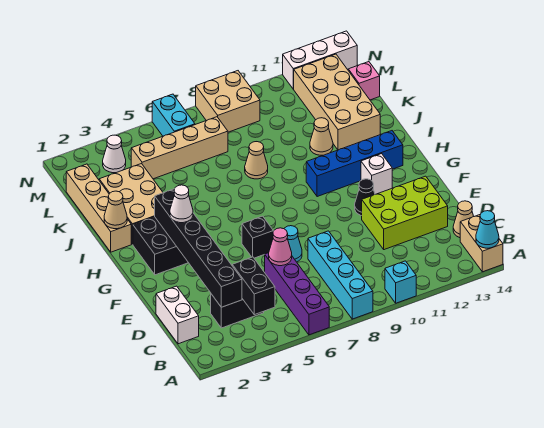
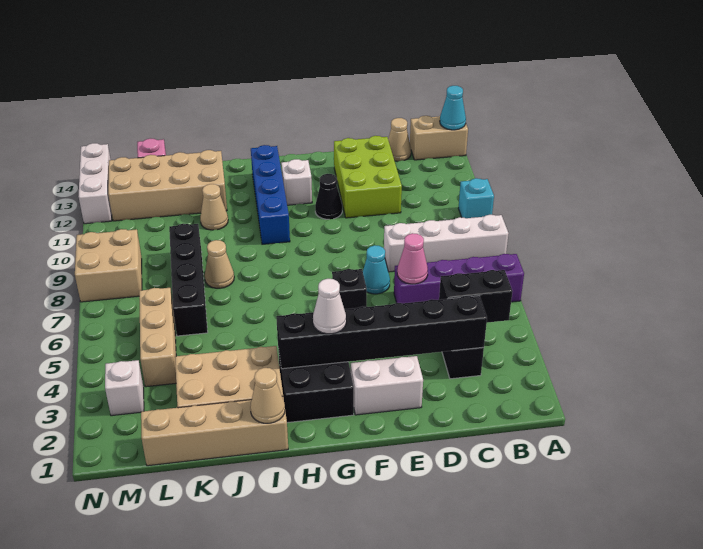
cyan brick A8:D8 level 1 -> white brick A8:D8 level 1
white brick C1:D1 level 1 -> white brick E2:F2 level 1
none -> black brick K6:K9 level 1
tan brick L4:L7 level 1 -> tan brick L4:L6 level 1
white cone M3 level 1 -> white brick M3 level 1
cyan brick M6:N6 level 1 -> none

